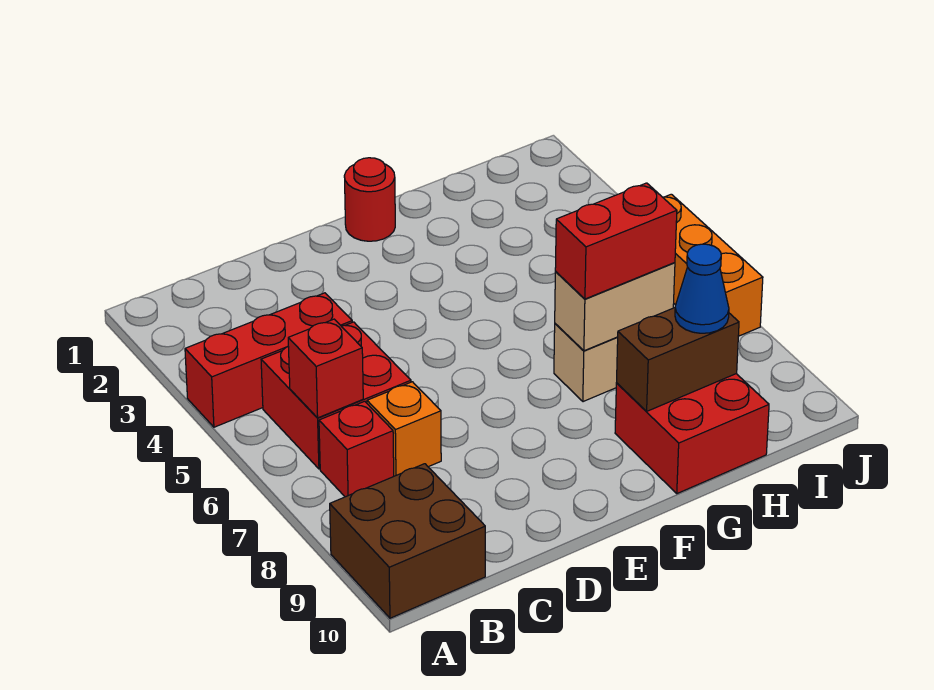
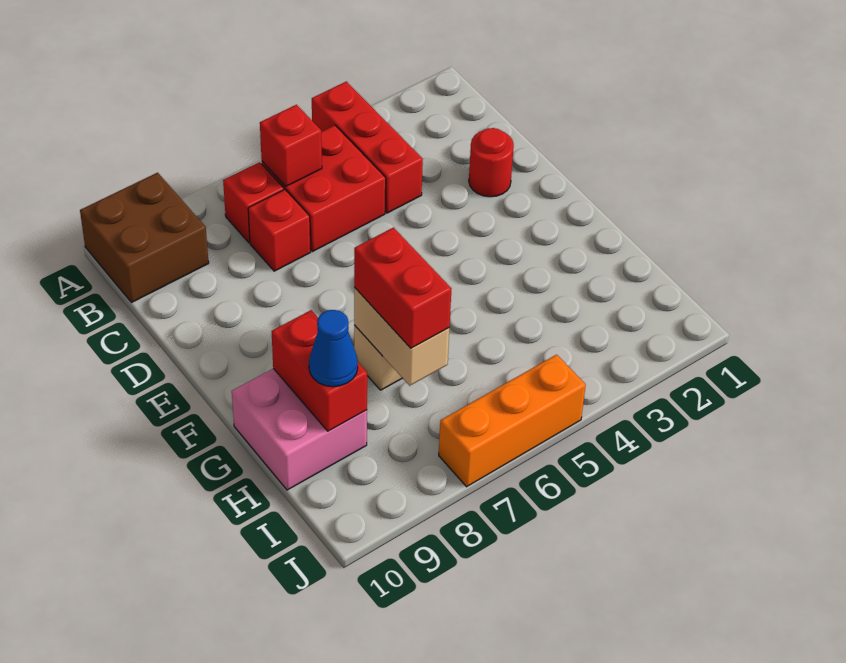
orange brick C7 level 1 -> red brick C7 level 1
red round brick F1 level 1 -> red round brick D2 level 1
red brick G9:H10 level 1 -> pink brick G9:H10 level 1
brown brick G9:H9 level 2 -> red brick G9:H9 level 2

